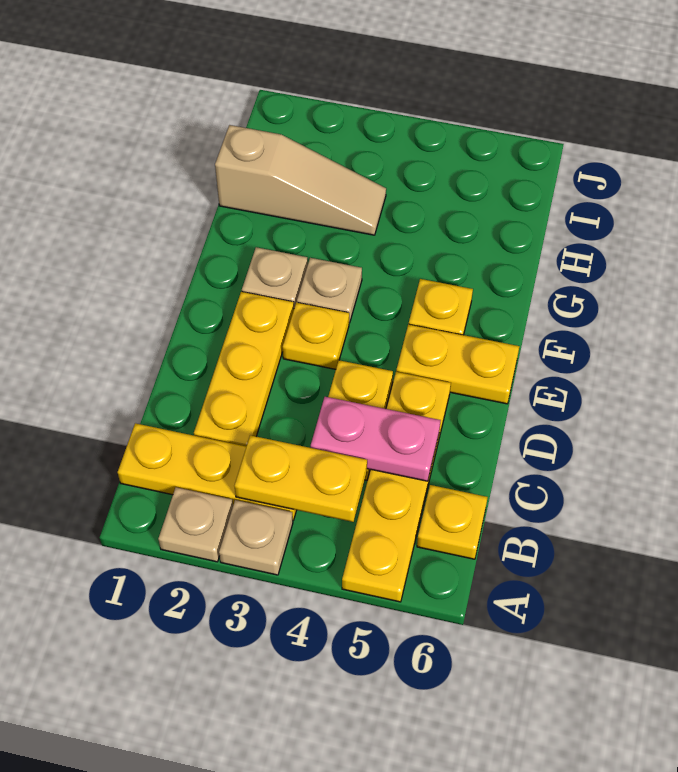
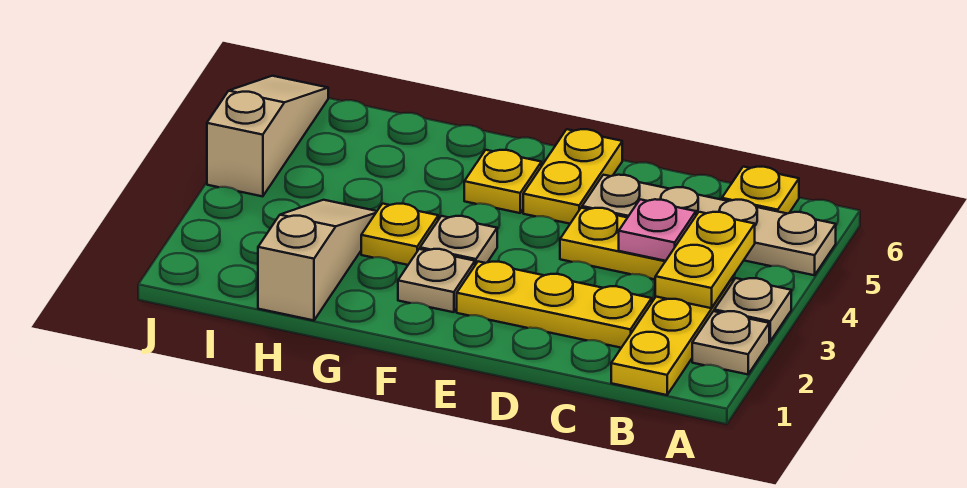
yellow plate A5:D5 level 1 -> tan plate A5:D5 level 1
pink plate C4:C5 level 2 -> pink plate C4 level 2
yellow plate E3 level 1 -> yellow plate G3 level 1
none -> tan slope J4:J6 level 1 top 4

